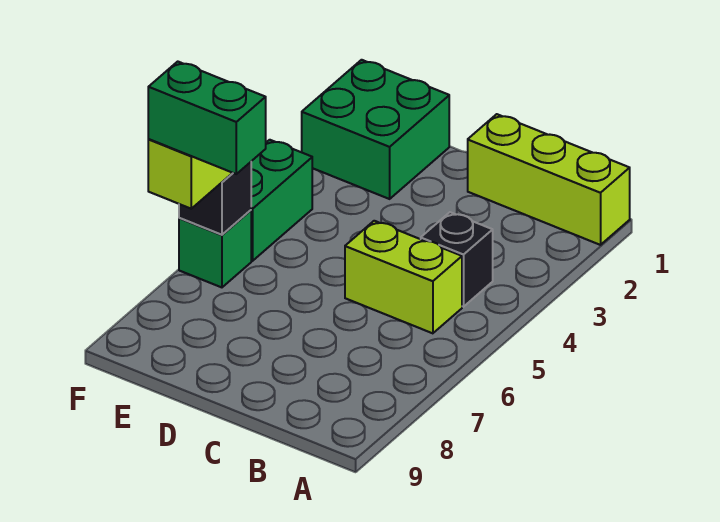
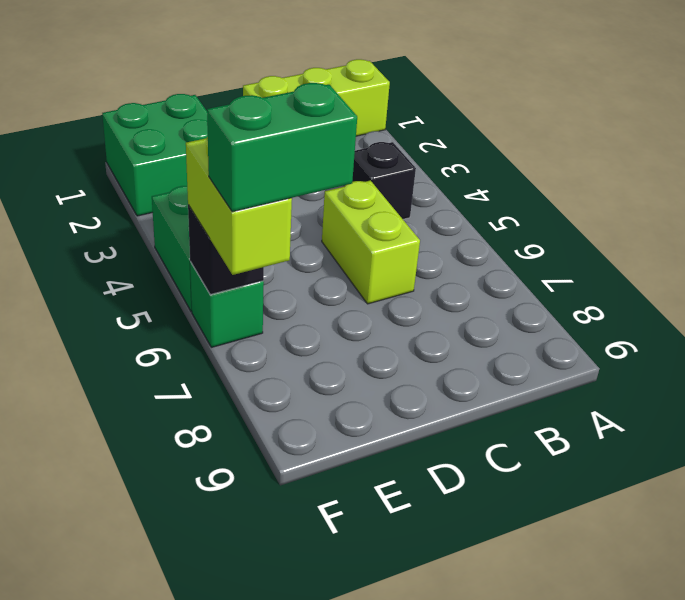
lime brick B5:C5 level 1 -> lime brick C5:C6 level 1

